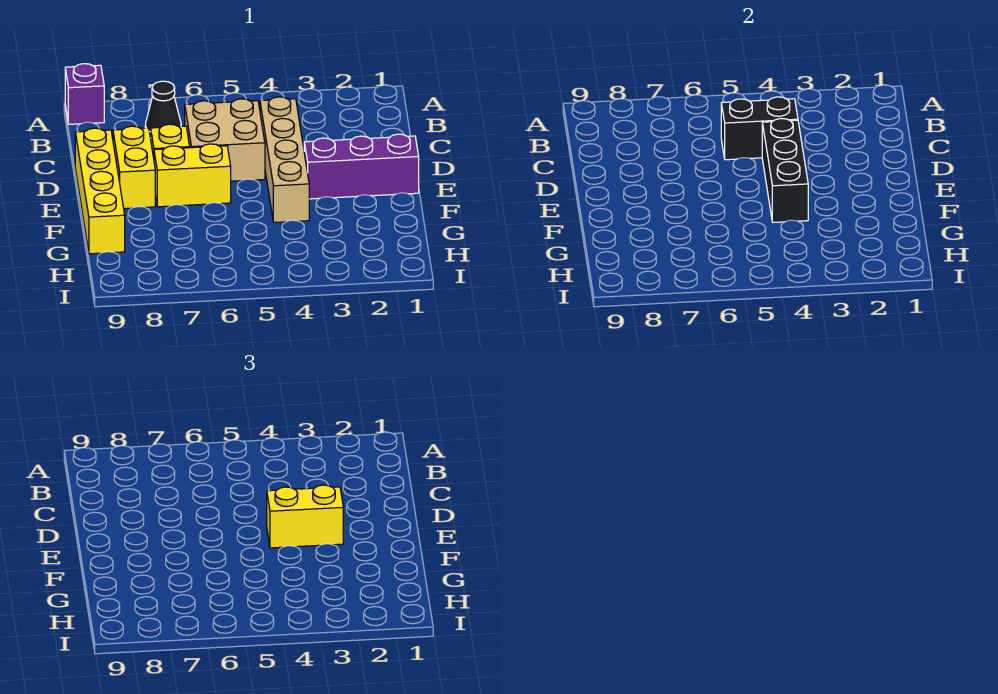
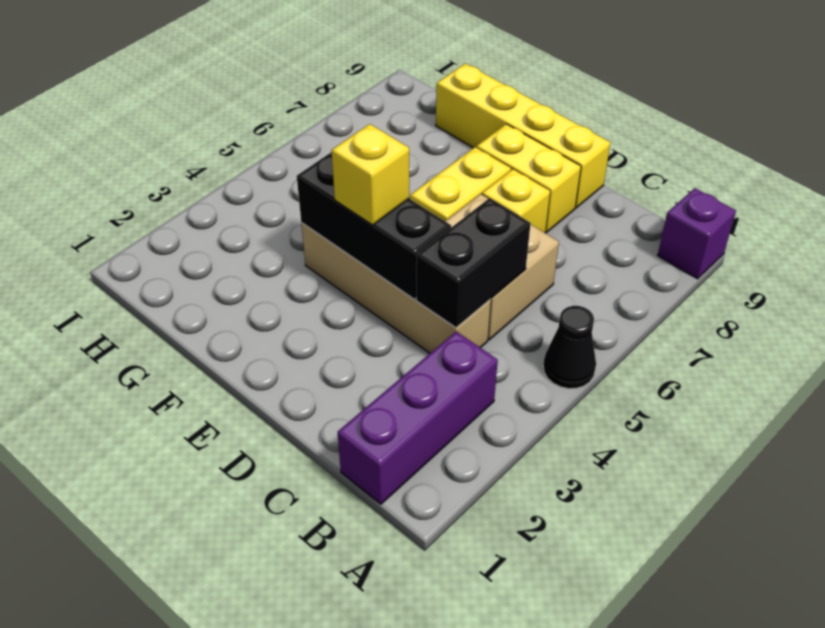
black cone B7 level 1 -> black cone A5 level 1
purple brick E1:E3 level 1 -> purple brick B1:B3 level 1
yellow brick E3:E4 level 3 -> yellow brick E4 level 3

